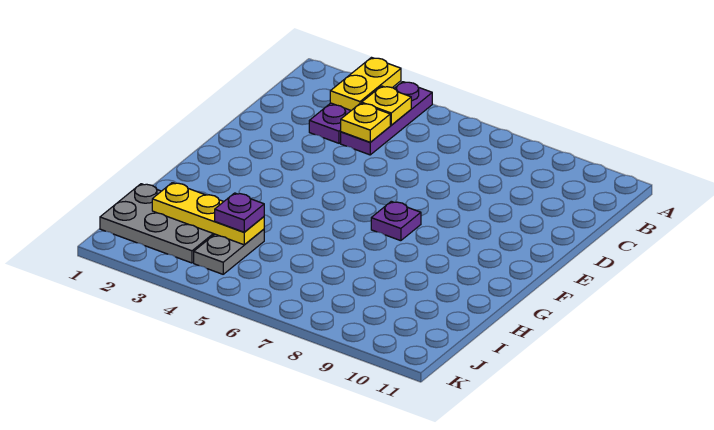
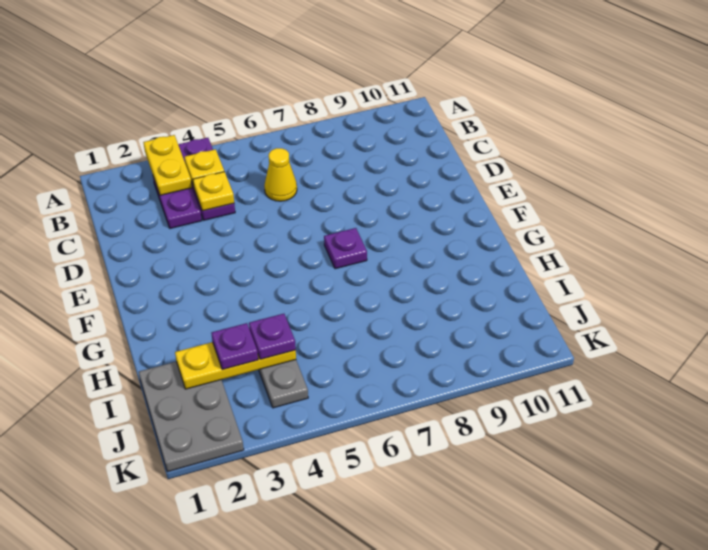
none -> yellow cone C6 level 1
grey plate I1:J3 level 1 -> grey plate I1:K2 level 1
none -> purple plate I3 level 3

